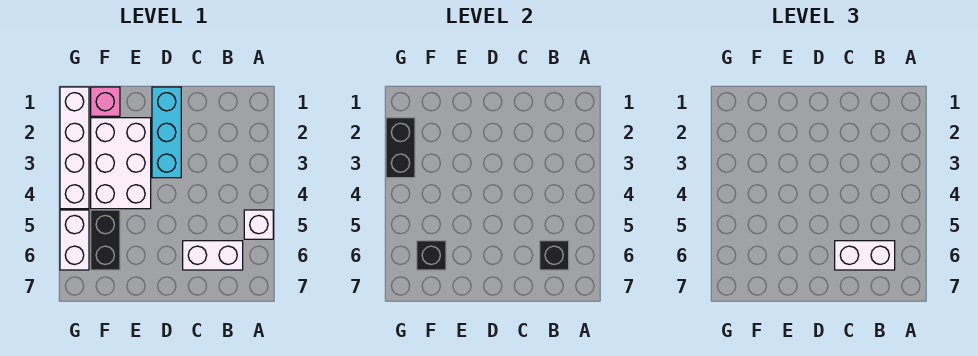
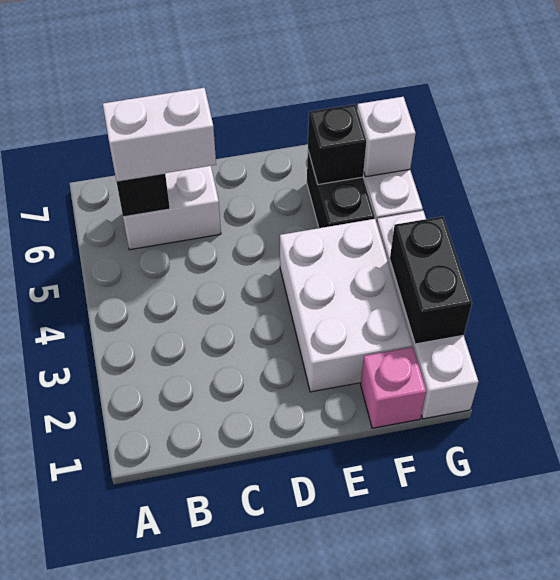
white brick A5 level 1 -> white brick G6 level 2
cyan brick D1:D3 level 1 -> none

